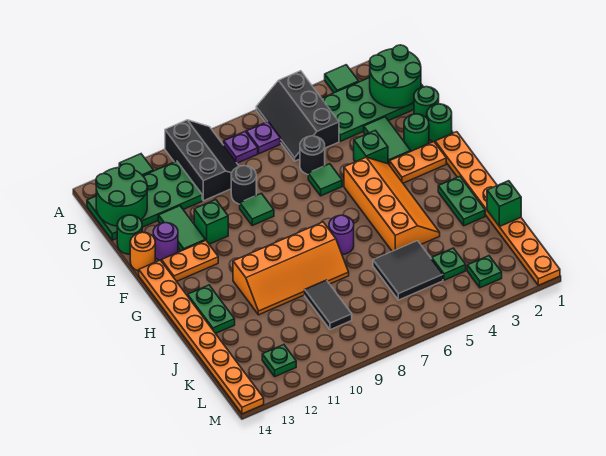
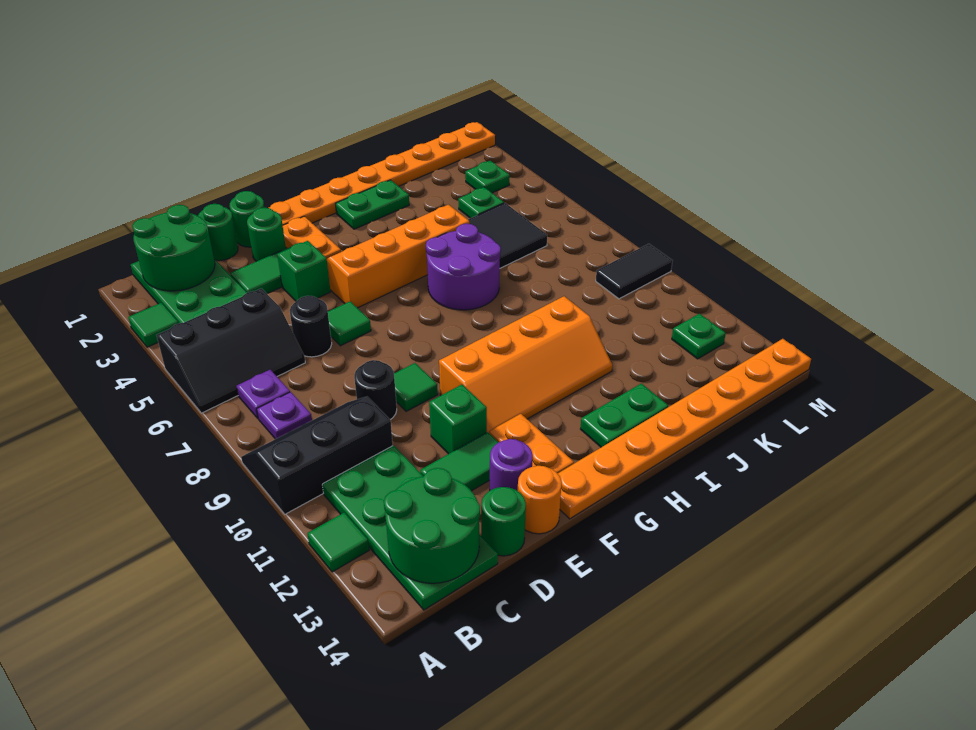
purple round brick H7 level 1 -> purple round brick H6:I7 level 1
orange slope H8:I11 level 1 top H -> orange slope F10:I11 level 1 top 10
green brick J1 level 2 -> none
black tile J9:K9 level 1 -> black tile L9:M9 level 1

